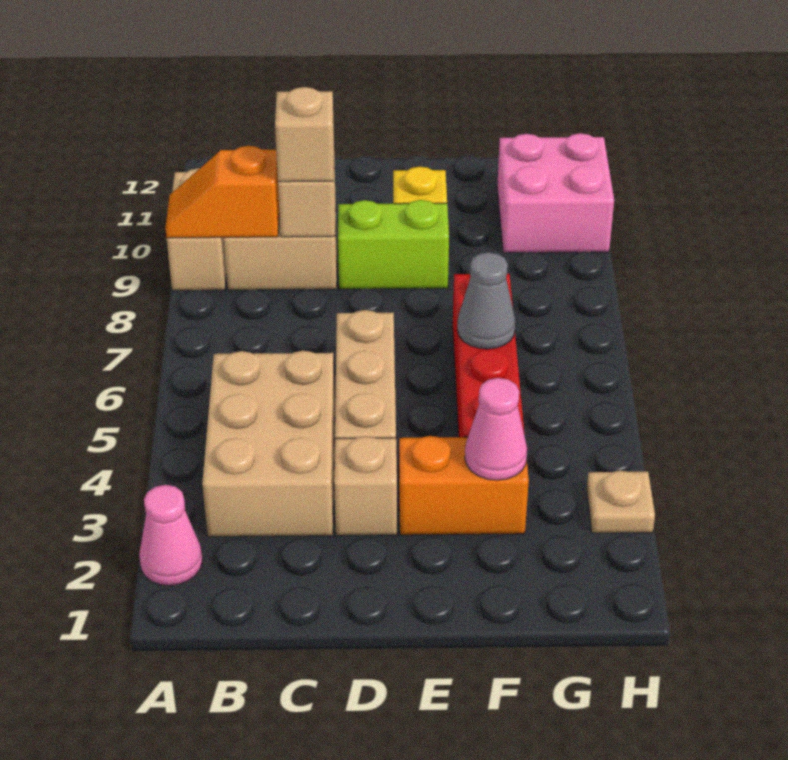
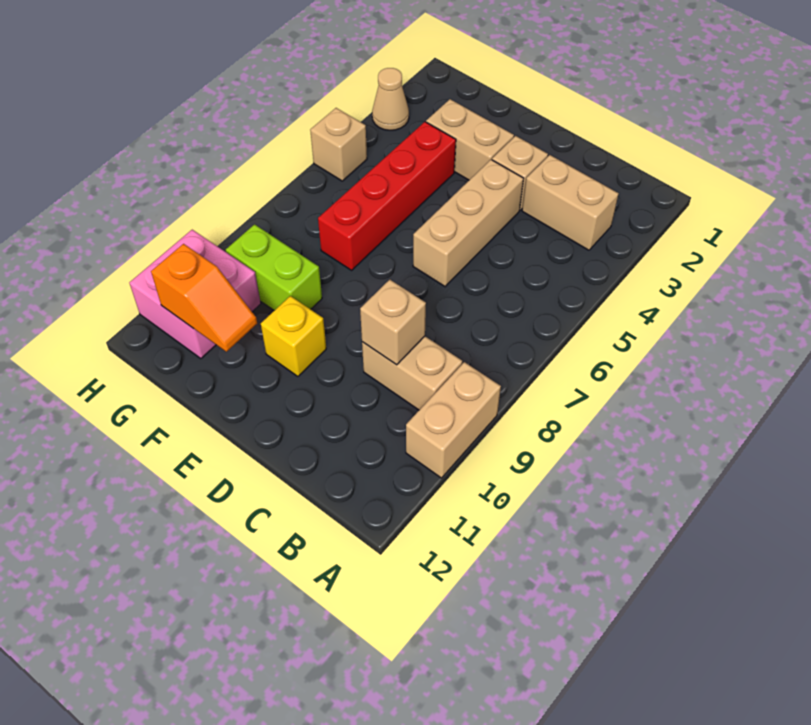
pink cone A2 level 1 -> none
orange slope A9:B9 level 2 top B -> orange slope F11:G11 level 2 top G
tan brick B3:C5 level 1 -> tan brick B3:C3 level 1
tan brick C9 level 3 -> tan brick H5 level 1
lime brick D9:E9 level 1 -> lime brick F9:G9 level 1
orange brick E3:F3 level 1 -> tan brick E3:F3 level 1
pink cone F3 level 2 -> none
grey cone F6 level 2 -> none
tan plate H3 level 1 -> tan cone H3 level 1

